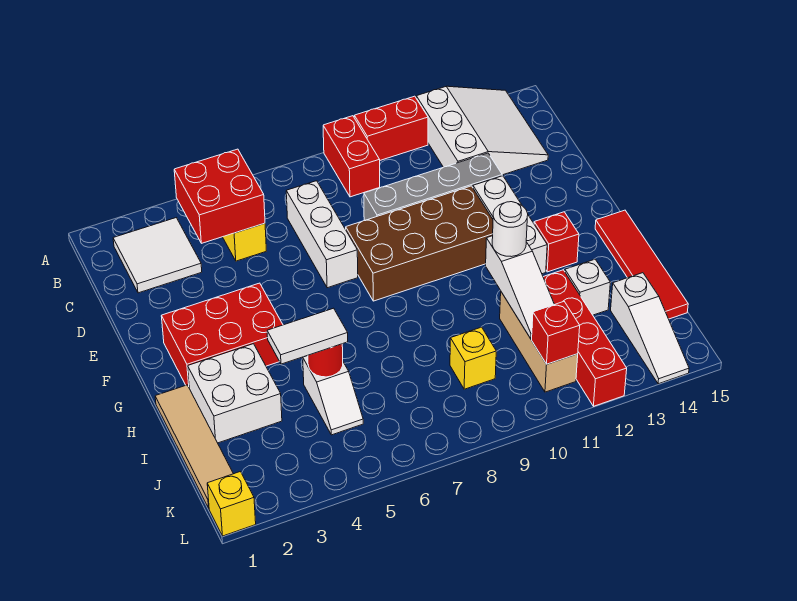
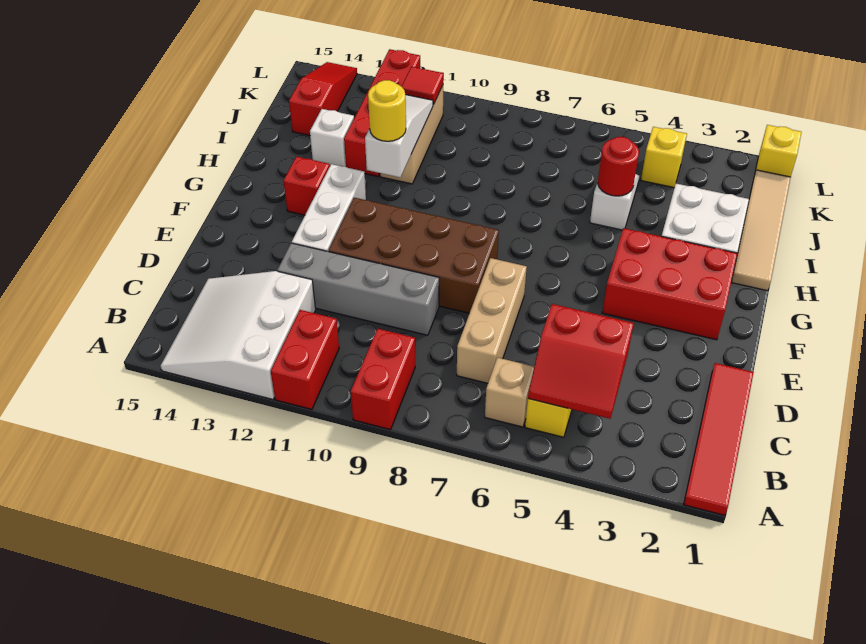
red brick A10:A11 level 1 -> red brick A11:B11 level 1
white tile B2:C3 level 1 -> none
red brick B4:C5 level 2 -> red slope B4:C5 level 2 top C
none -> tan brick B6 level 1
white brick C7:E7 level 1 -> tan brick C7:E7 level 1
red tile G15:J15 level 1 -> red tile A1:D1 level 1
white round brick H11 level 3 -> yellow round brick H11 level 3
white tile I4:I5 level 3 -> none
yellow brick J9 level 1 -> yellow brick K4 level 1
white slope J14:L14 level 1 top J -> red slope J14:L14 level 1 top J
red brick K11 level 2 -> red tile K11 level 2

